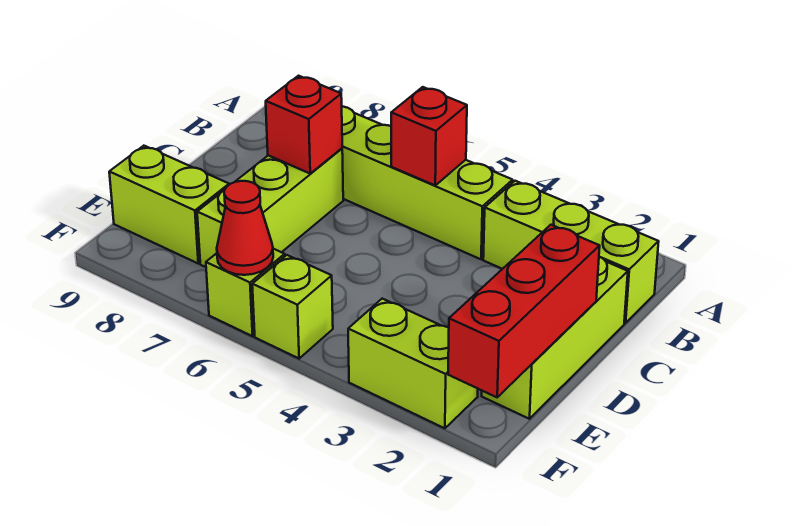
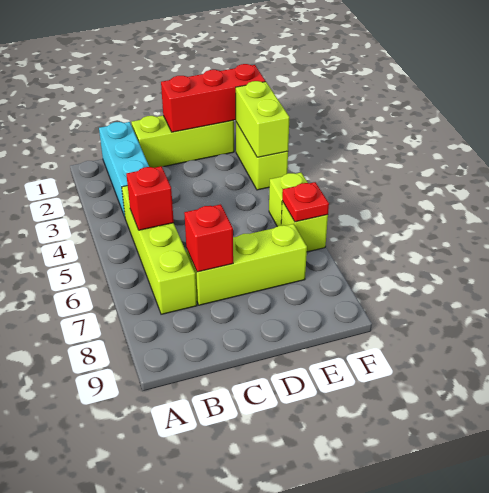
lime brick B1:B3 level 1 -> cyan brick B1:B3 level 1
lime brick E8:E9 level 1 -> lime brick F2:F3 level 2
red cone F6 level 2 -> red plate F6 level 2

